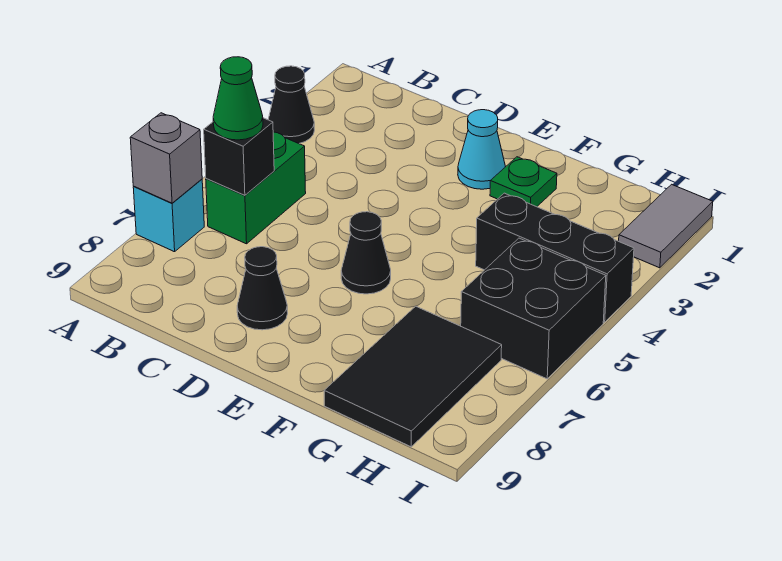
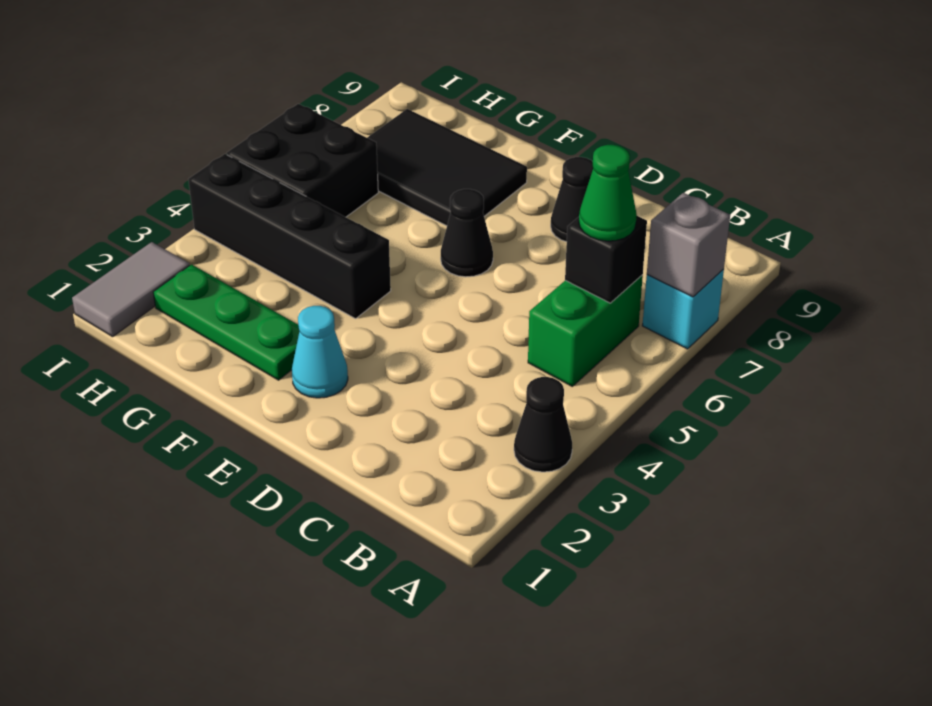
green plate F2 level 1 -> green plate F2:H2 level 1
black brick G4:I4 level 1 -> black brick F4:I4 level 1
black tile G7:H9 level 1 -> black tile F7:H8 level 1

